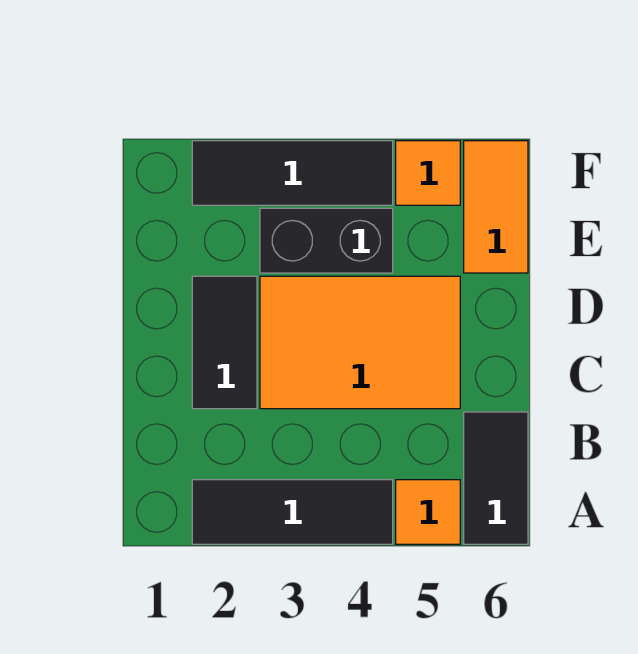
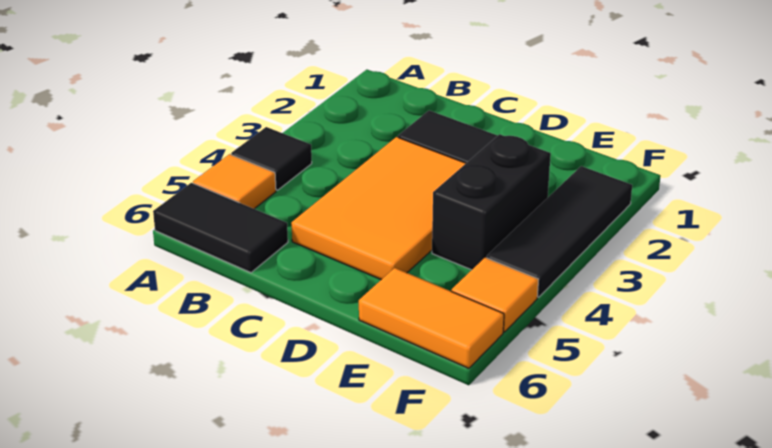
black tile A2:A4 level 1 -> black tile A4 level 1

